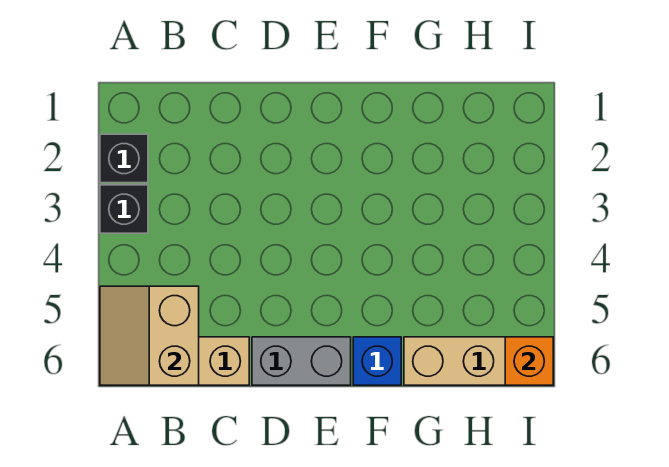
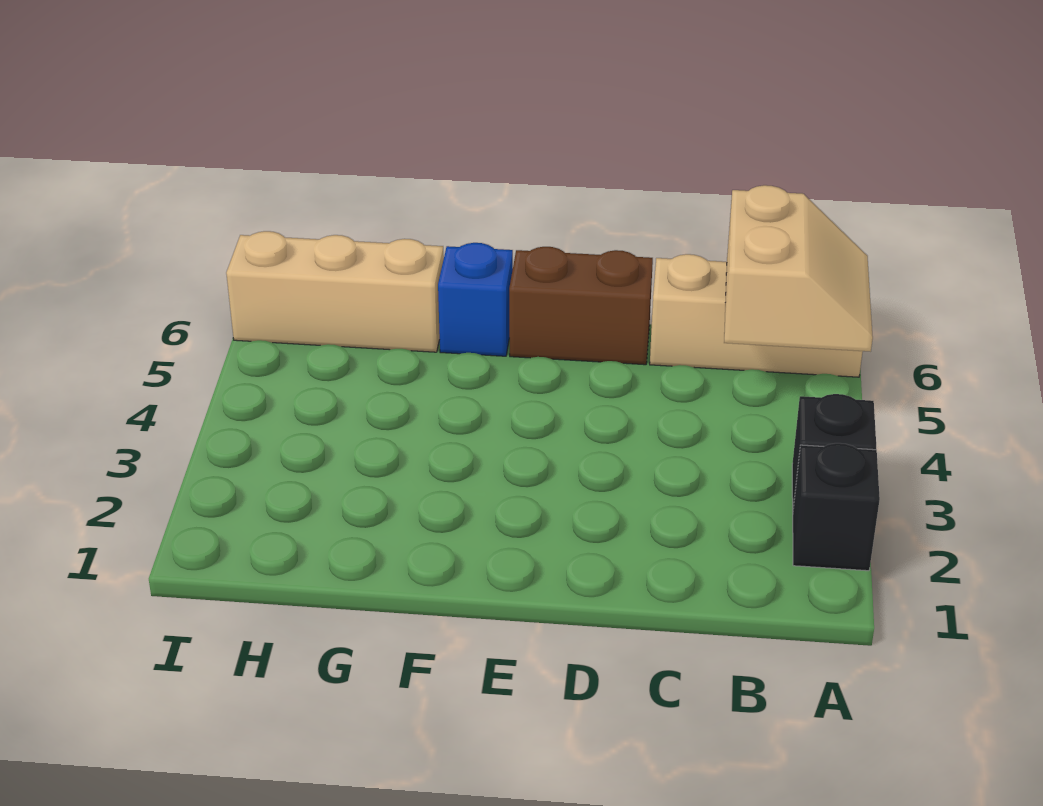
grey brick D6:E6 level 1 -> brown brick D6:E6 level 1
orange brick I6 level 2 -> none

